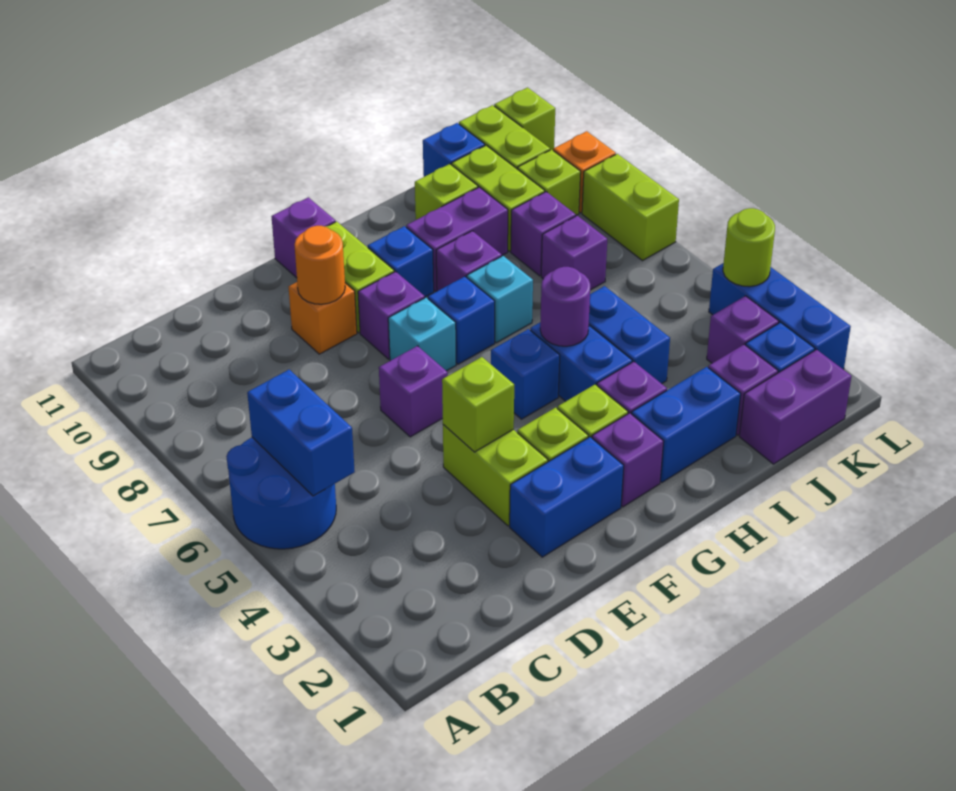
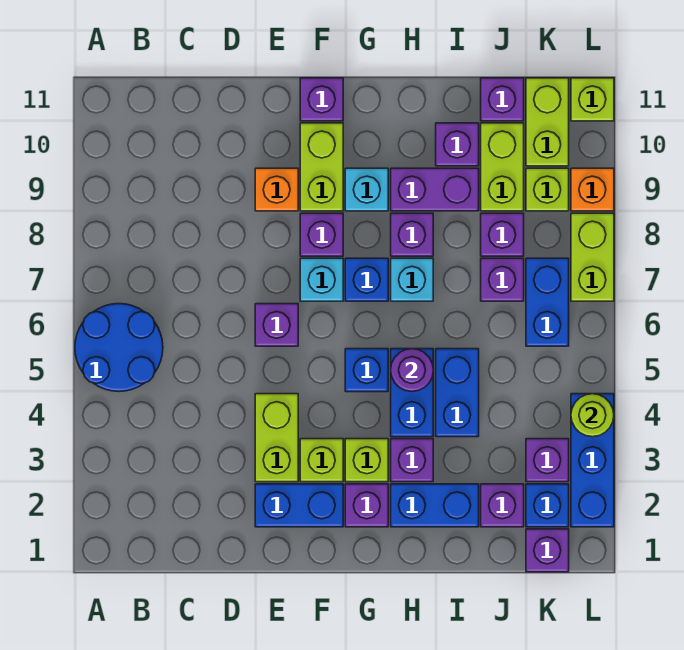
blue brick B5:B6 level 2 -> blue brick K6:K7 level 1
lime brick E4 level 2 -> none
orange round brick E9 level 2 -> none
blue brick G9 level 1 -> cyan brick G9 level 1
lime brick I10 level 1 -> purple brick I10 level 1
purple brick J1:K1 level 1 -> purple brick K1 level 1
blue brick J11 level 1 -> purple brick J11 level 1

